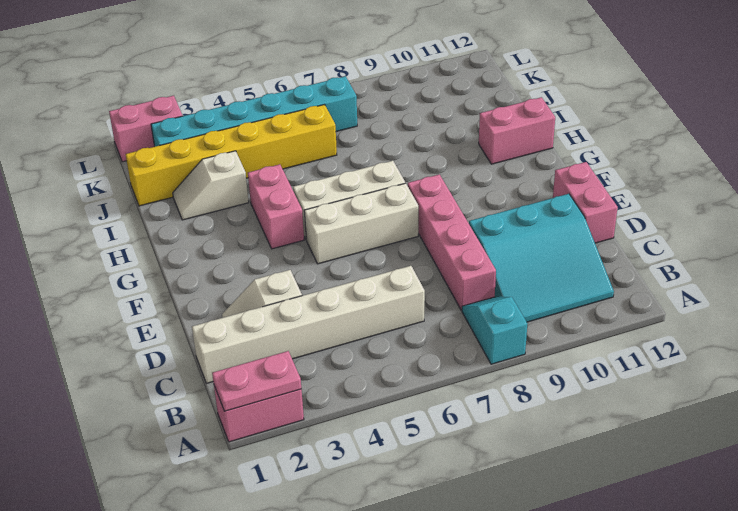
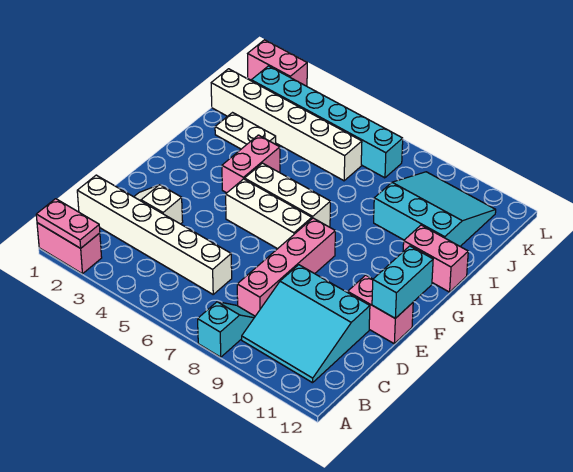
pink brick D12:E12 level 1 -> pink brick E11:E12 level 1
none -> cyan brick E12:F12 level 2
white slope I2:I3 level 1 top 3 -> white plate I2:I3 level 1
none -> cyan slope I9:K11 level 1 top I
yellow brick J1:J6 level 1 -> white brick J1:J6 level 1

